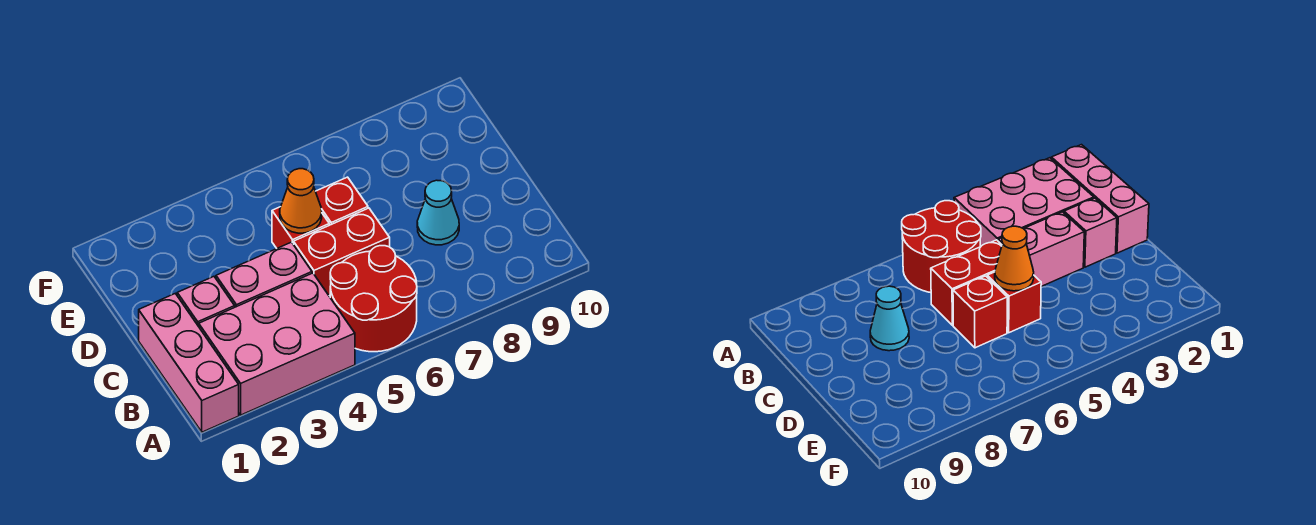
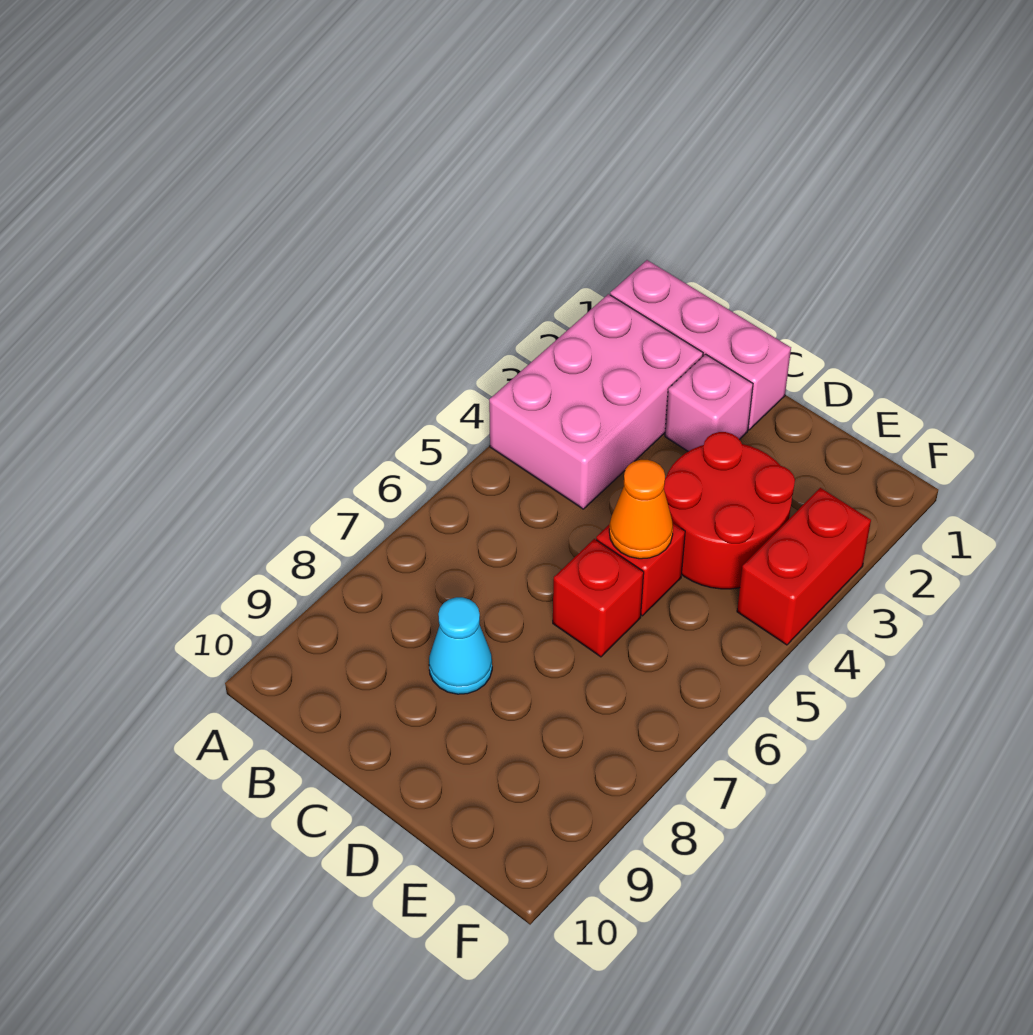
red round brick A5:B6 level 1 -> red round brick D3:E4 level 1
pink brick C3:C4 level 1 -> none
red brick C5:C6 level 1 -> red brick F3:F4 level 1

